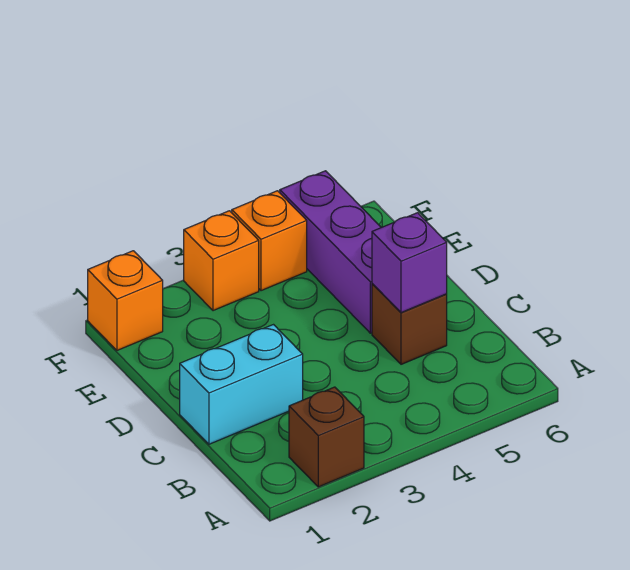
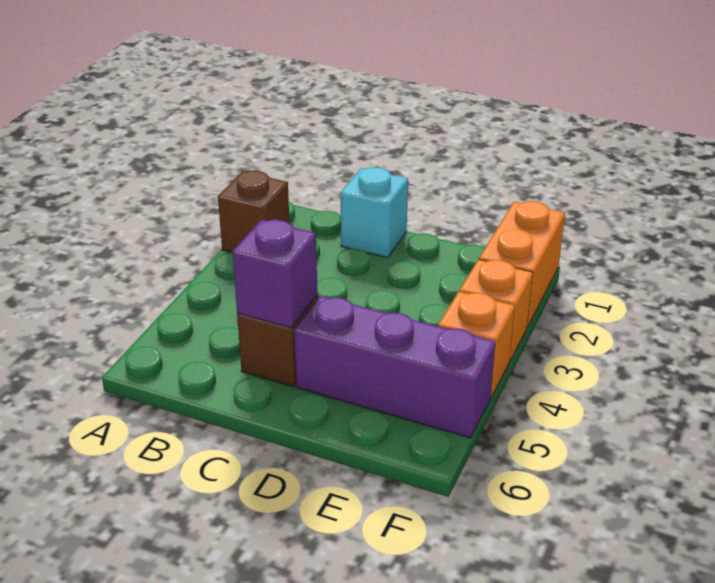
cyan brick C1:C2 level 1 -> cyan brick C1 level 1
orange brick F1 level 1 -> orange brick F1:F2 level 1

